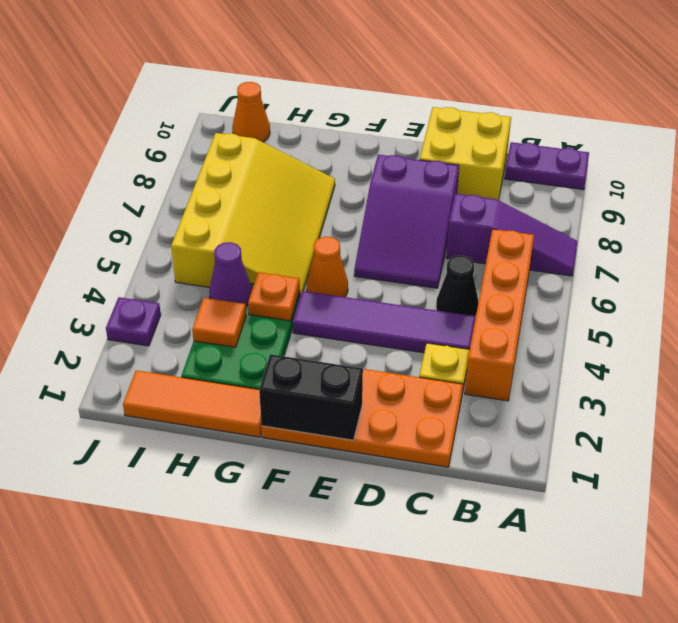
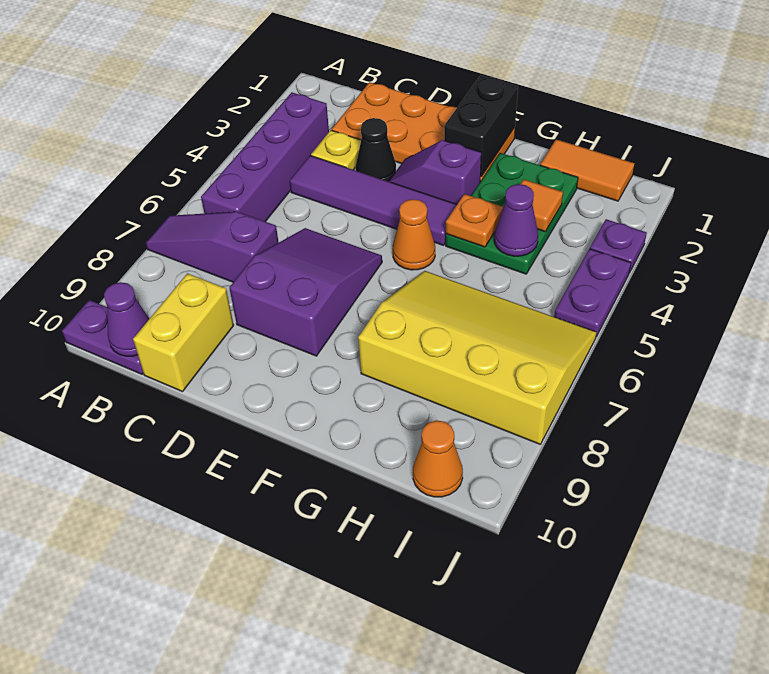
orange brick B3:B6 level 1 -> purple brick B3:B6 level 1
none -> purple cone B10 level 2
black cone C5 level 1 -> black cone D3 level 1
yellow brick C9:D10 level 1 -> yellow brick C9:C10 level 1
black brick E1:F1 level 2 -> black brick F1:F2 level 2
none -> purple slope E3:F3 level 1 top F
orange tile G1:I1 level 1 -> orange tile H1:I1 level 1
yellow slope G5:I8 level 1 top I -> yellow slope G6:J8 level 1 top 8
none -> purple plate J4:J5 level 1

